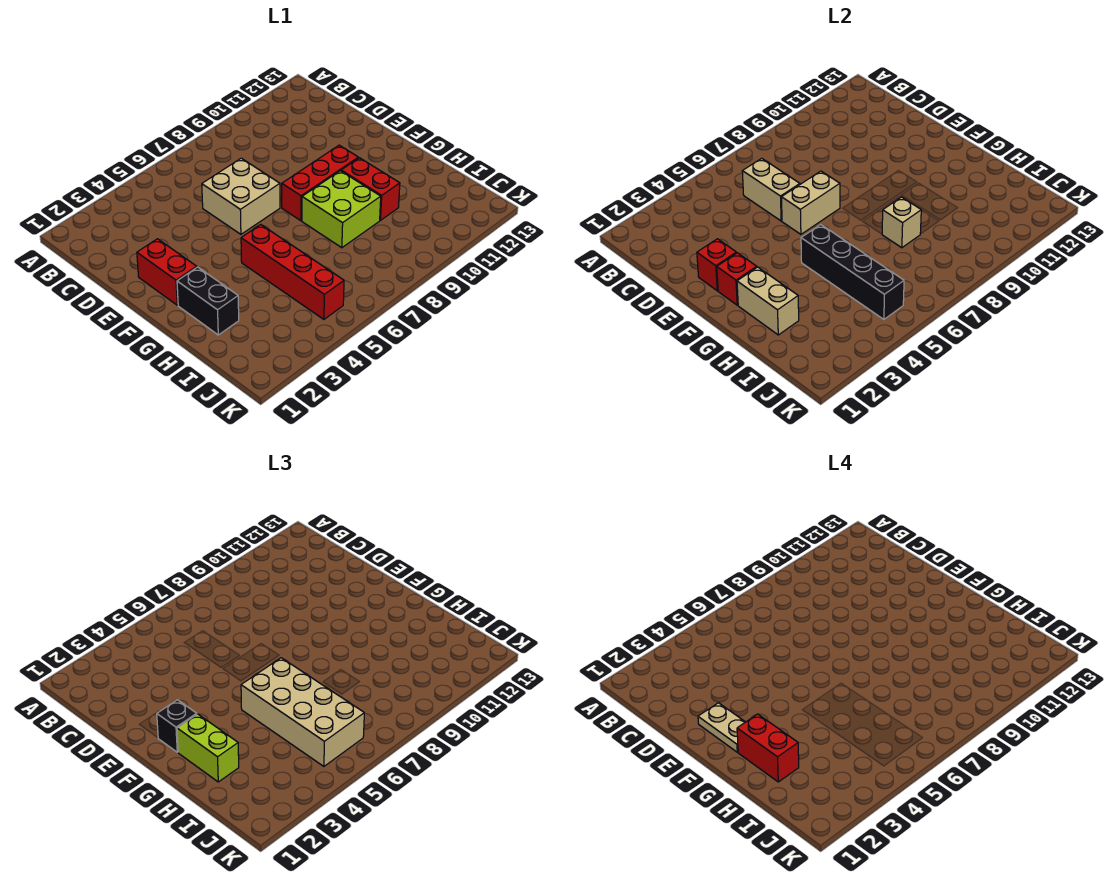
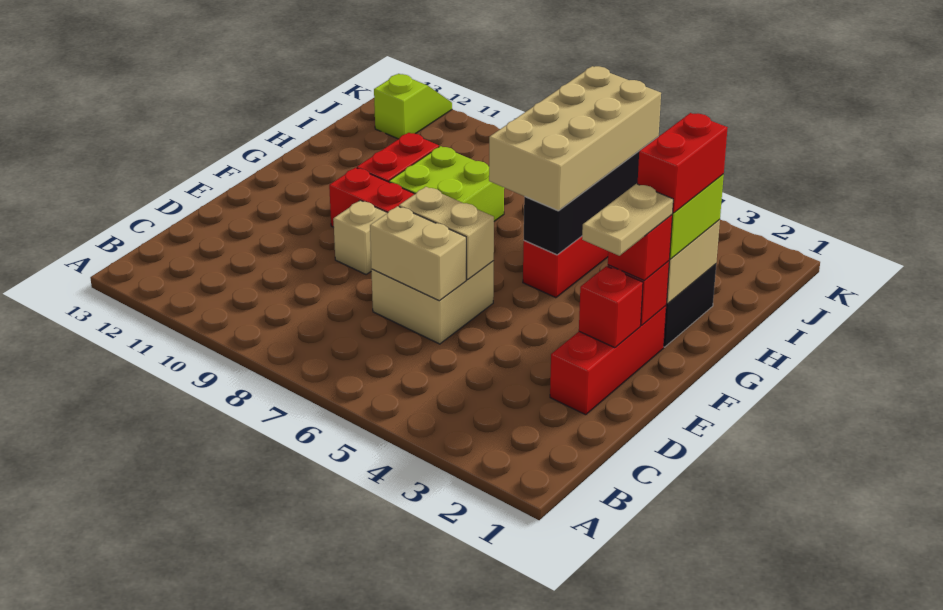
tan brick C6:D6 level 2 -> tan brick D6:D7 level 2
red brick E2:F2 level 1 -> red brick D2:F2 level 1
black brick F2 level 3 -> red brick F2 level 3
tan brick H8 level 2 -> tan brick E9 level 1
none -> lime slope J12:K12 level 1 top J

